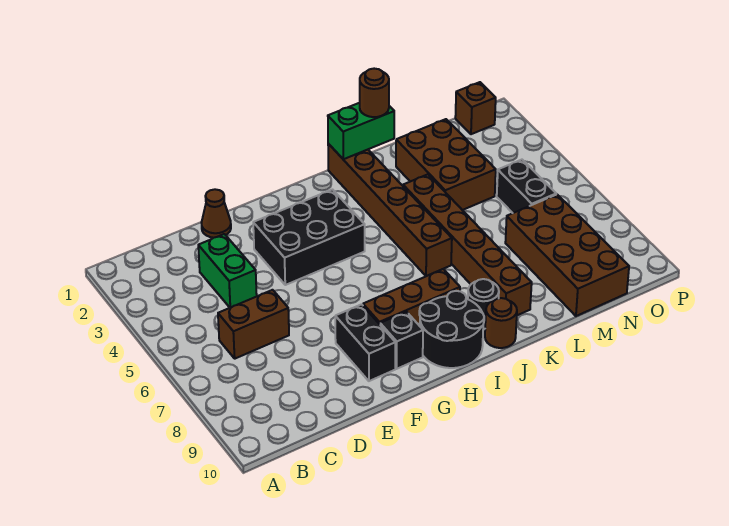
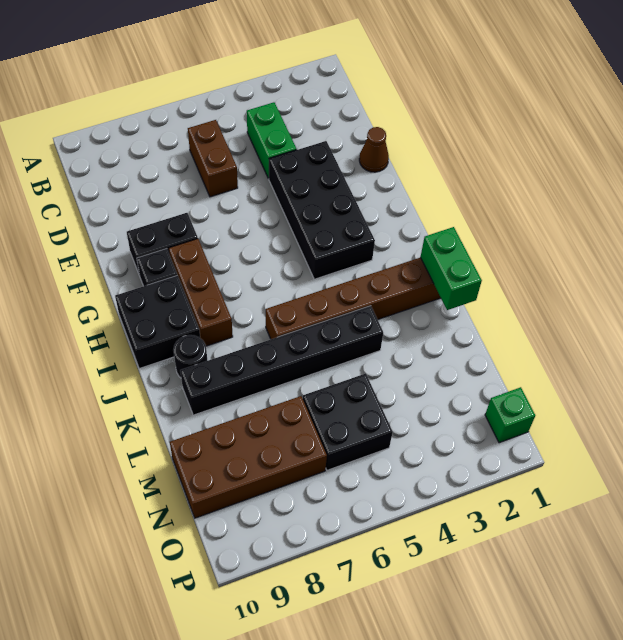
green brick D3:D4 level 1 -> green brick C4:D4 level 1
black brick F3:H4 level 1 -> black brick E3:H4 level 1
black round brick H9:I10 level 1 -> black brick H9:I10 level 1
brown round brick J10 level 1 -> none
brown round brick K1 level 3 -> none
brown brick K4:K9 level 1 -> black brick K4:K9 level 1
brown brick L2:M4 level 1 -> none
black brick N5:N6 level 1 -> black brick M5:N6 level 1
brown brick O1 level 1 -> green brick O1 level 1

